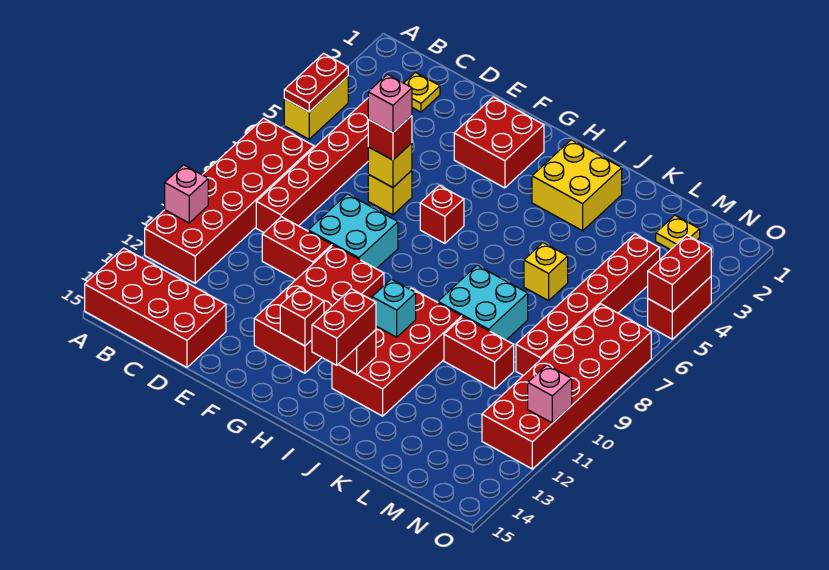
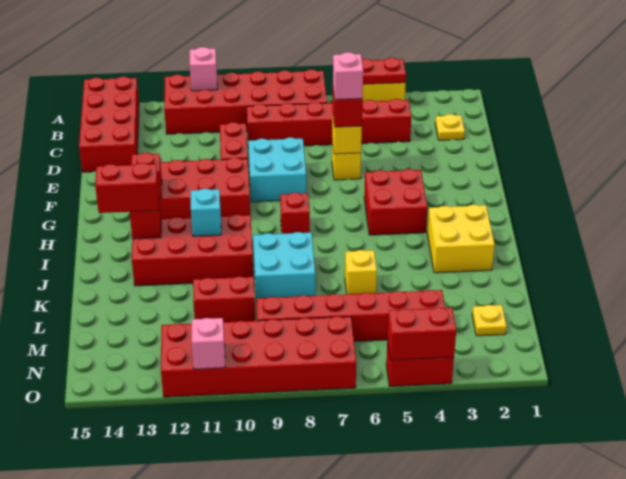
red brick F2:G3 level 1 -> red brick G4:H5 level 1
red brick G6 level 1 -> red brick H8 level 1
red brick K10:L10 level 1 -> red brick L10:L11 level 1

